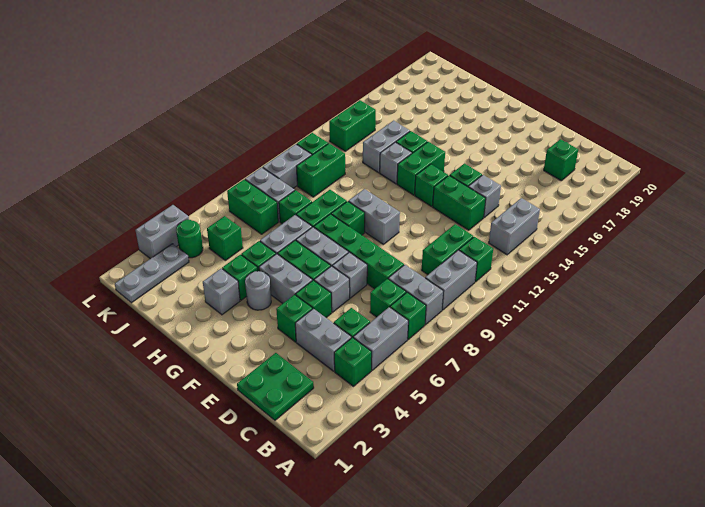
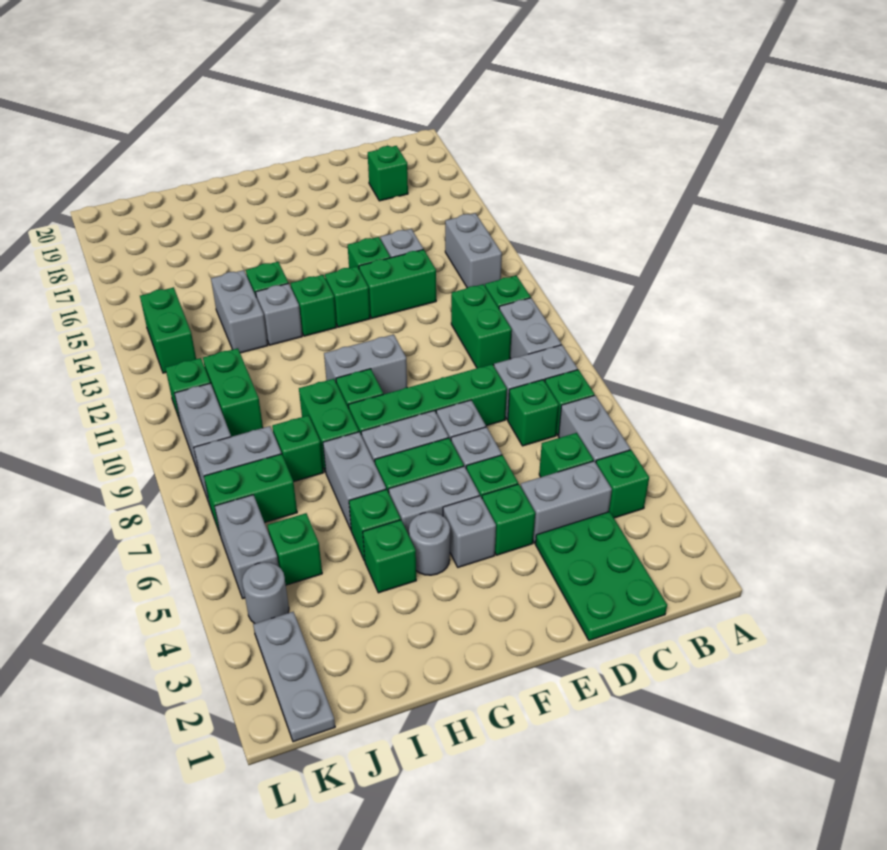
green plate C1:D2 level 1 -> green plate C1:D3 level 1
green brick G13:G14 level 1 -> green brick G13 level 1
grey brick H3 level 1 -> grey brick F4 level 1
green round brick K4 level 1 -> grey round brick K4 level 1
grey brick L3:L4 level 1 -> grey brick K5:K6 level 1

